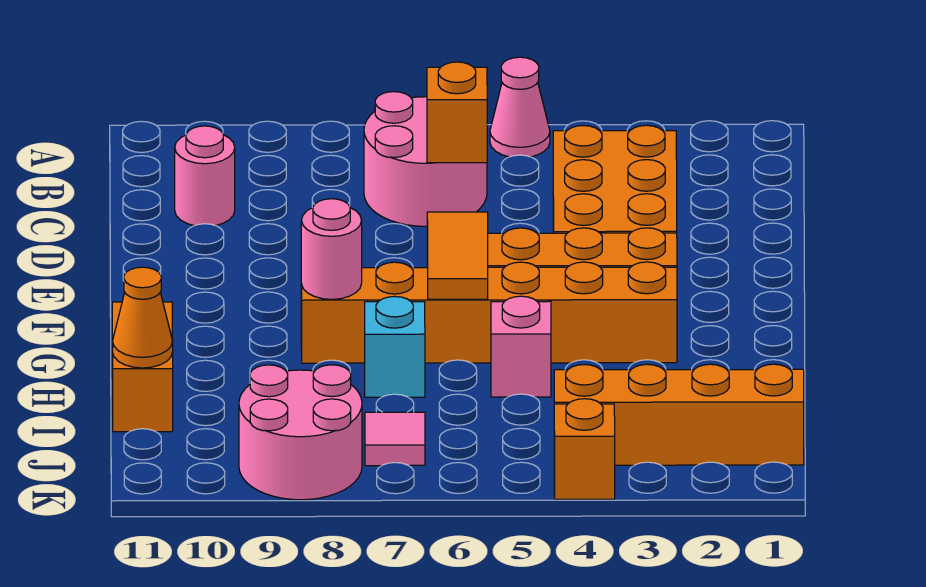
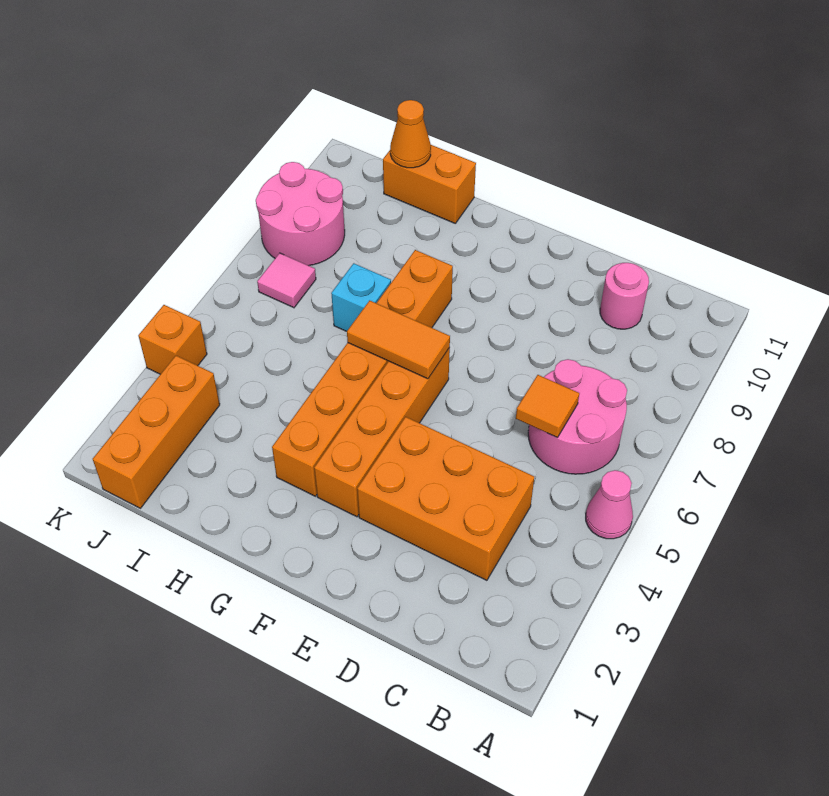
orange brick C6 level 2 -> orange tile C6 level 2
pink round brick G8 level 2 -> none
pink brick H5 level 1 -> none
orange brick J1:J4 level 1 -> orange brick J1:J3 level 1

